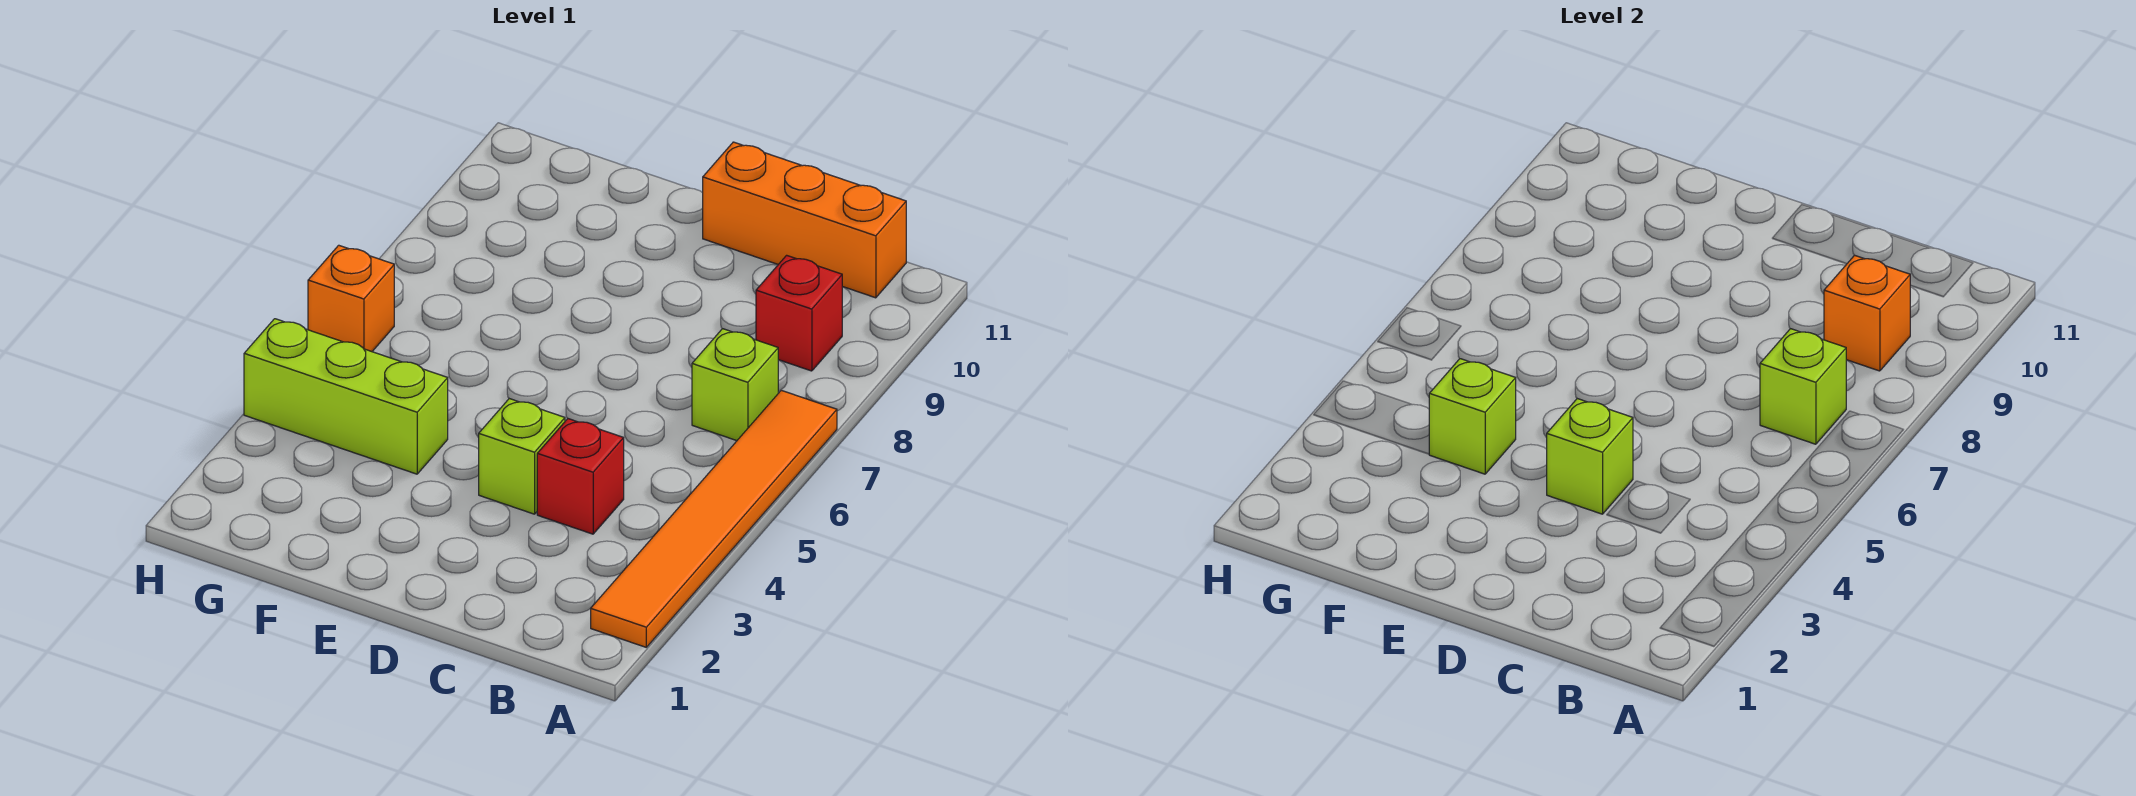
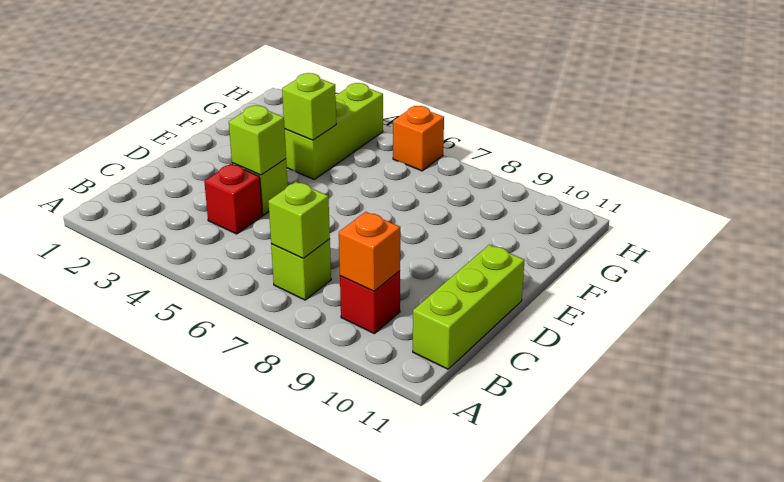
orange tile A2:A7 level 1 -> none
orange brick B11:D11 level 1 -> lime brick B11:D11 level 1

